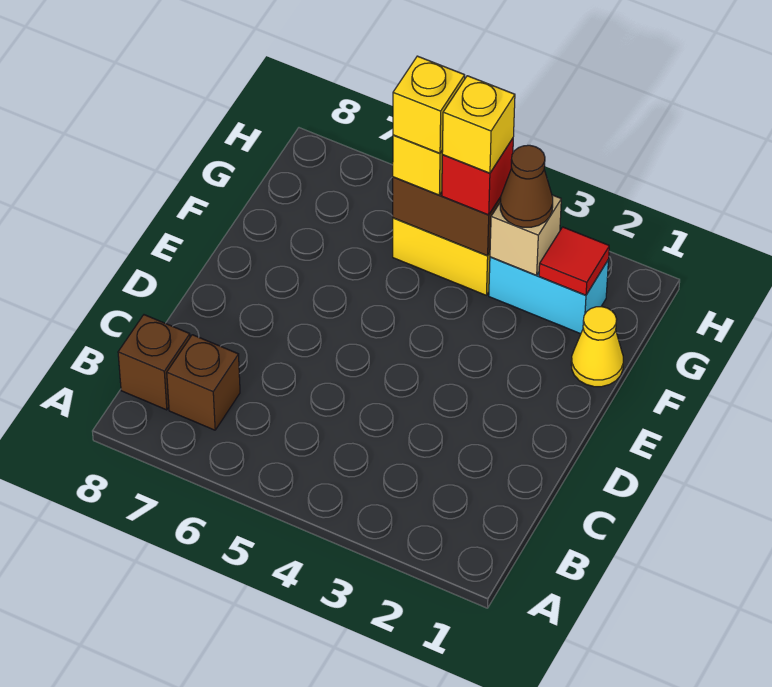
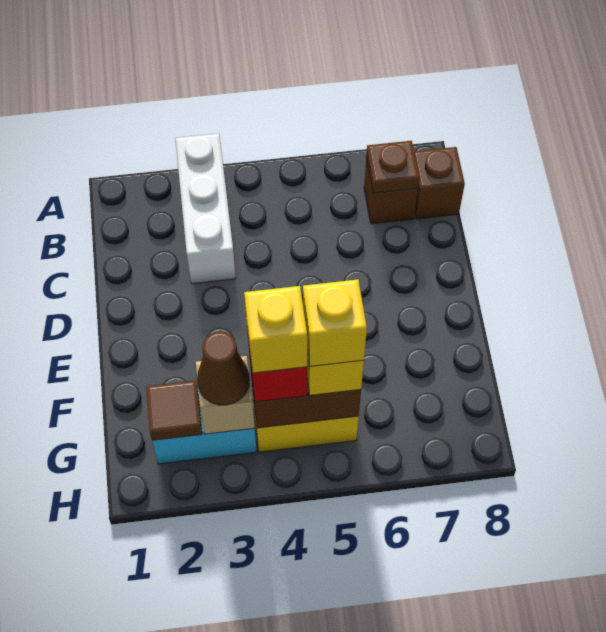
none -> white brick A3:C3 level 1
none -> brown plate B7 level 2
yellow cone F1 level 1 -> none
red tile G2 level 2 -> brown tile G2 level 2

